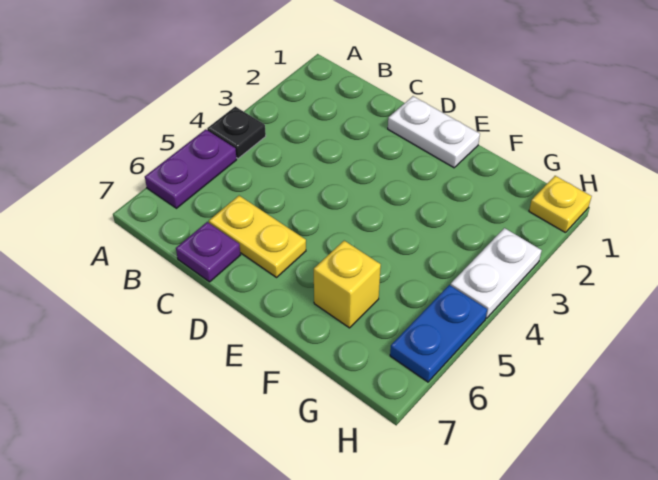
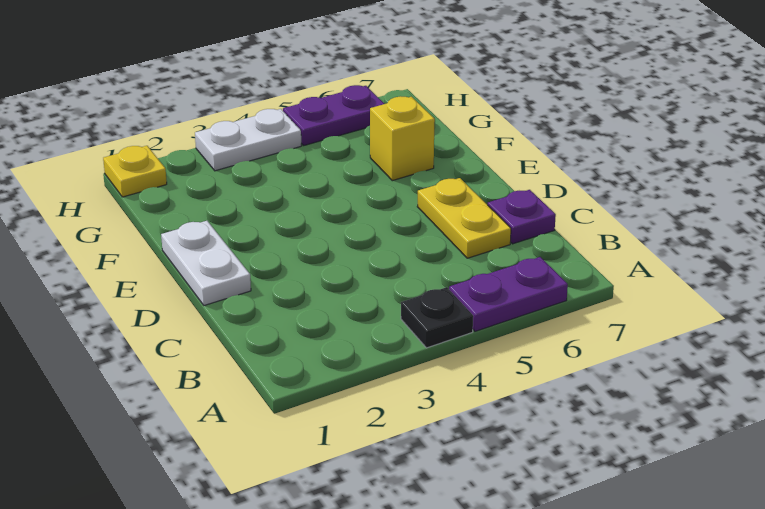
blue plate H5:H6 level 1 -> purple plate H5:H6 level 1

